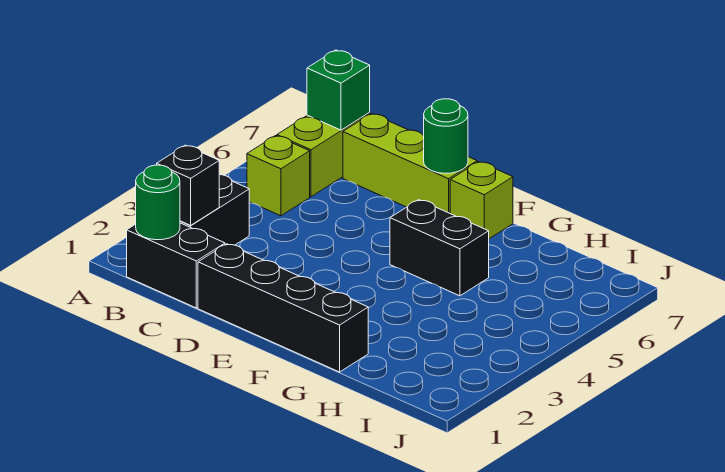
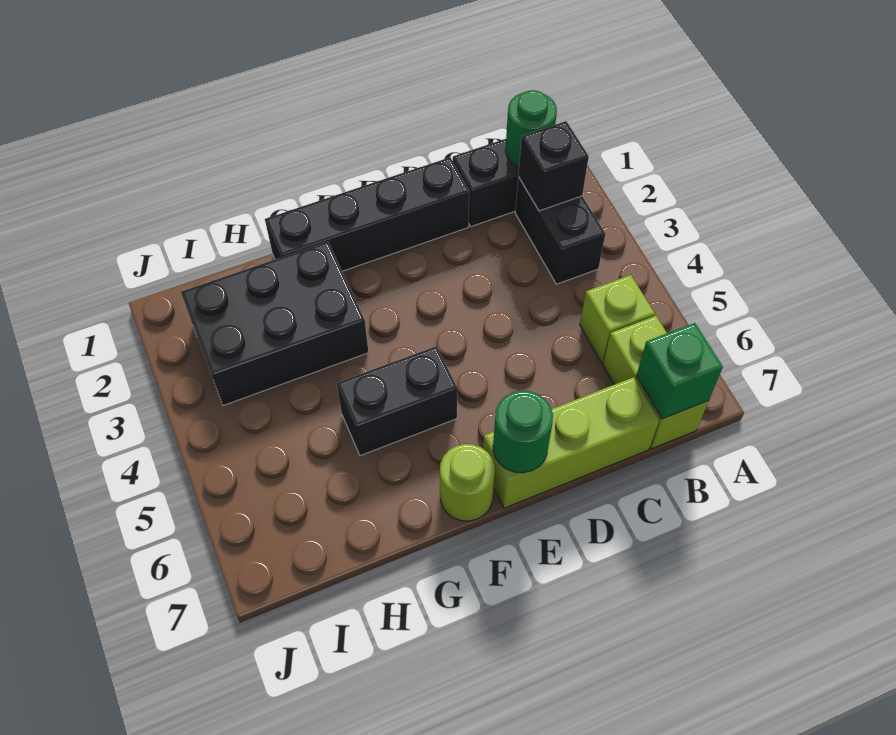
lime brick F7 level 1 -> lime round brick F7 level 1
none -> black brick G2:I3 level 1

